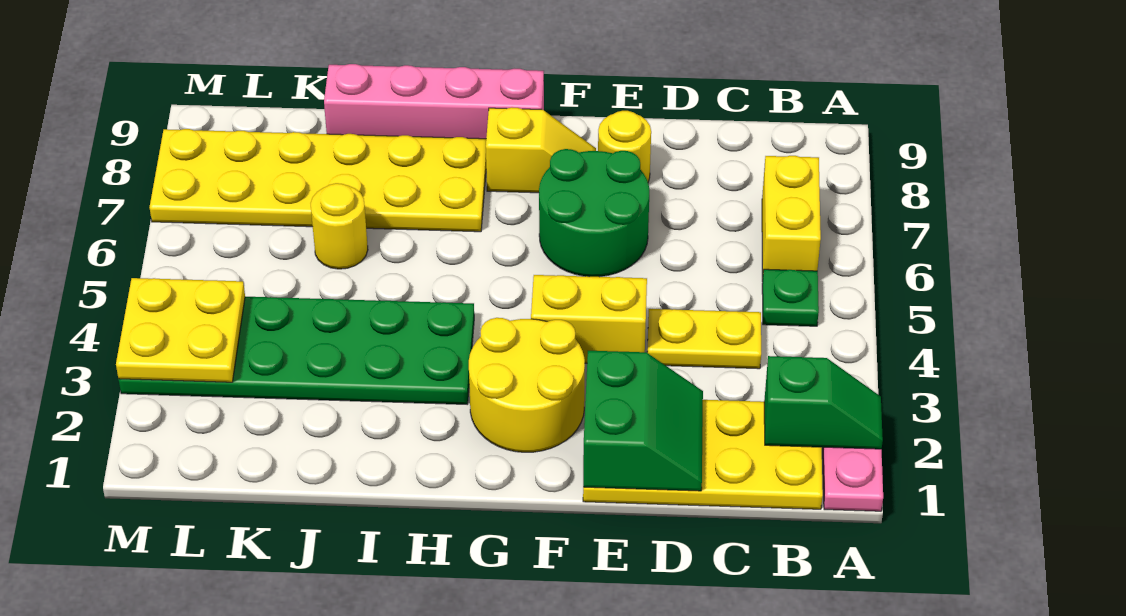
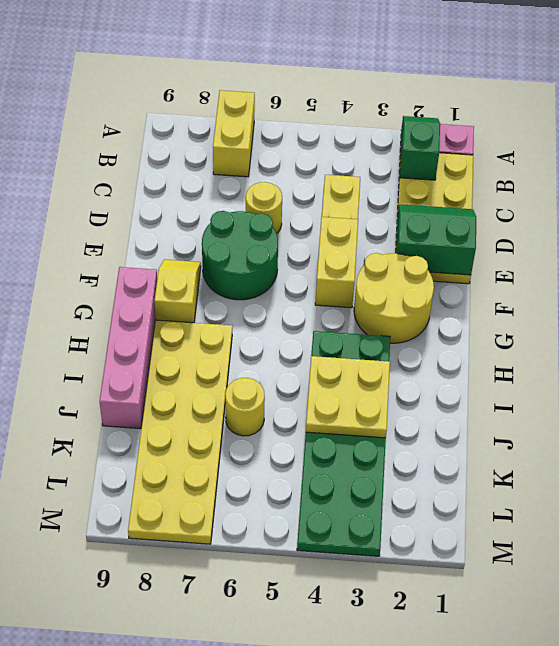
green plate B5 level 1 -> none
yellow brick B6:B7 level 1 -> yellow brick A7:B7 level 1
yellow round brick E8 level 1 -> yellow round brick D6 level 1
yellow plate L3:M4 level 2 -> yellow plate I3:J4 level 2

